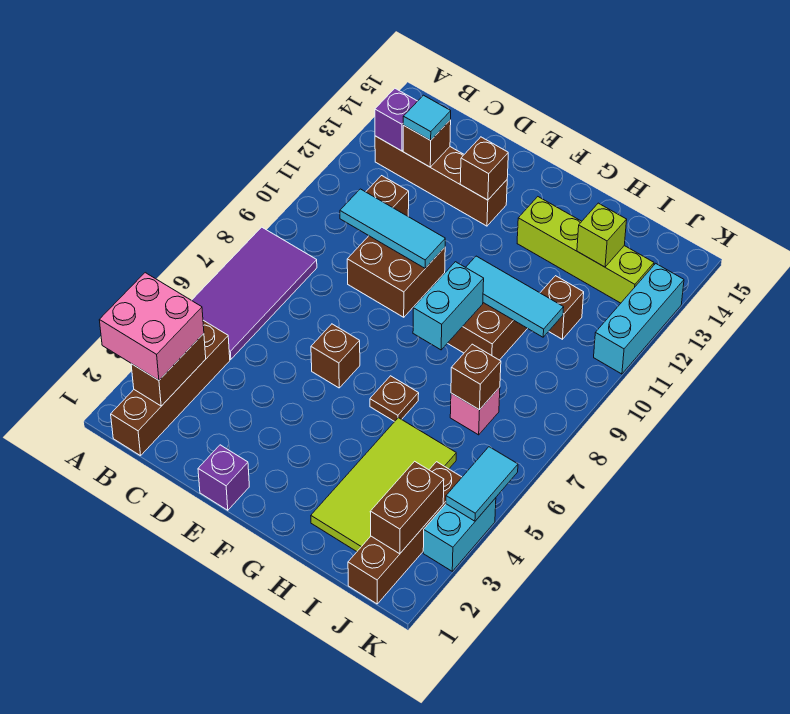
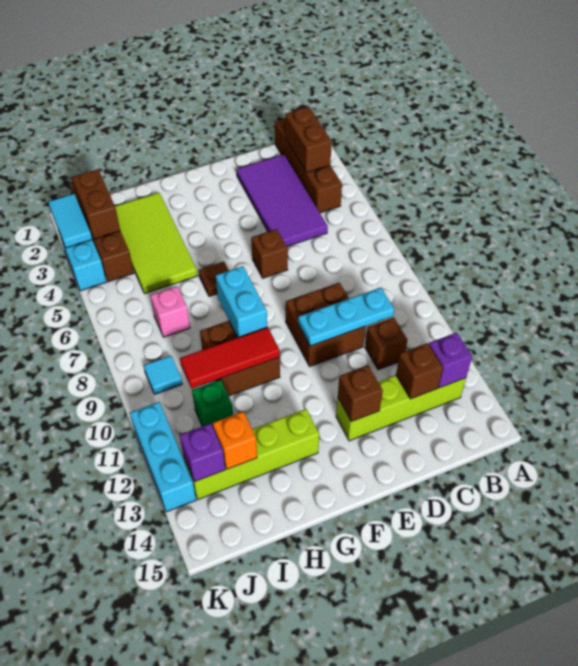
pink brick A2:B3 level 3 -> none
purple tile A5:B8 level 1 -> purple tile C2:D5 level 1
brown brick B13:E13 level 1 -> lime brick B13:E13 level 1
cyan tile C10:E10 level 2 -> cyan plate C10:E10 level 2
cyan tile C13 level 3 -> cyan tile J9 level 1
purple brick E1 level 1 -> purple brick J13 level 2
cyan tile G10:I10 level 2 -> red tile G10:I10 level 2
brown brick I7 level 2 -> none
brown brick I11 level 1 -> green brick I11 level 1
lime brick I13 level 2 -> orange brick I13 level 2
cyan tile K4:K5 level 2 -> cyan tile K2:K3 level 2

